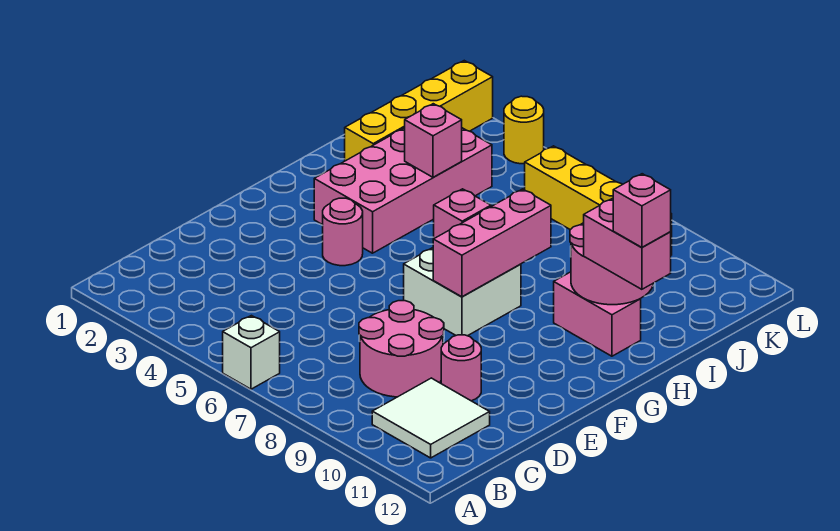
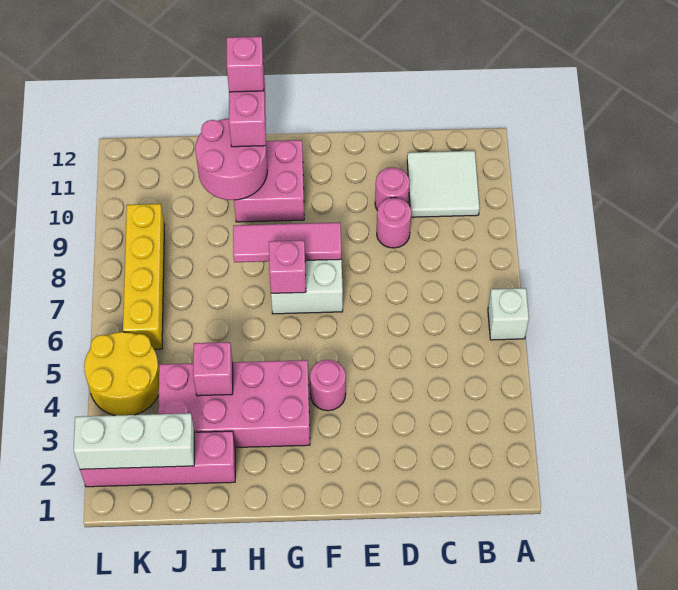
pink round brick C8:D9 level 1 -> pink round brick D9 level 1
pink brick F8:H8 level 2 -> pink tile F8:H8 level 2
pink brick H10:H11 level 1 -> pink brick G10:H11 level 1
yellow brick I2:L2 level 1 -> pink brick I2:L2 level 1
none -> white brick J2:L2 level 2
yellow round brick L4 level 1 -> yellow round brick K4:L5 level 1

